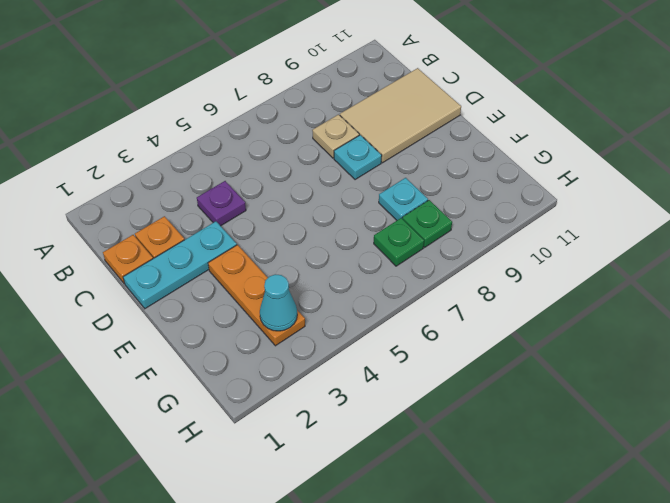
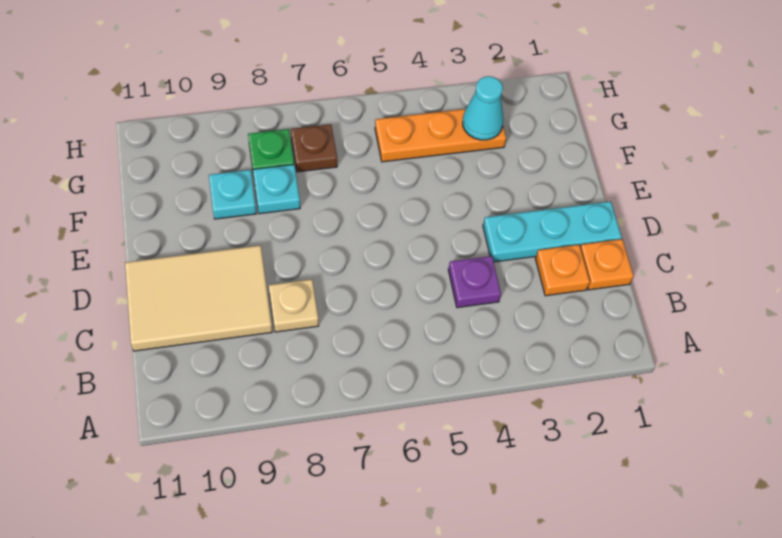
cyan plate D8 level 1 -> cyan plate F9 level 1
orange plate E3:G3 level 1 -> orange plate G3:G5 level 1
green plate G7 level 1 -> brown plate G7 level 1

